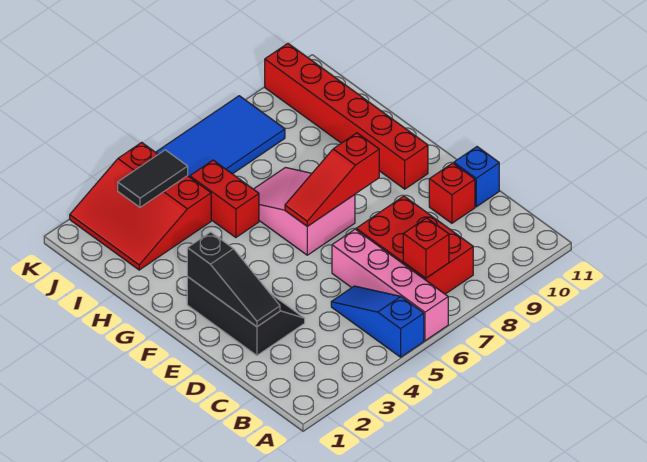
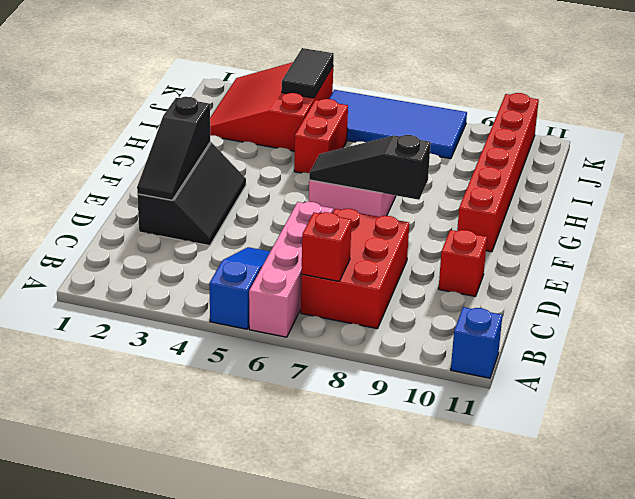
blue brick D11 level 1 -> blue brick A11 level 1
red slope F6:F8 level 2 top 8 -> black slope F6:F8 level 2 top 8
black tile J3:J4 level 2 -> black tile J4:K4 level 2

